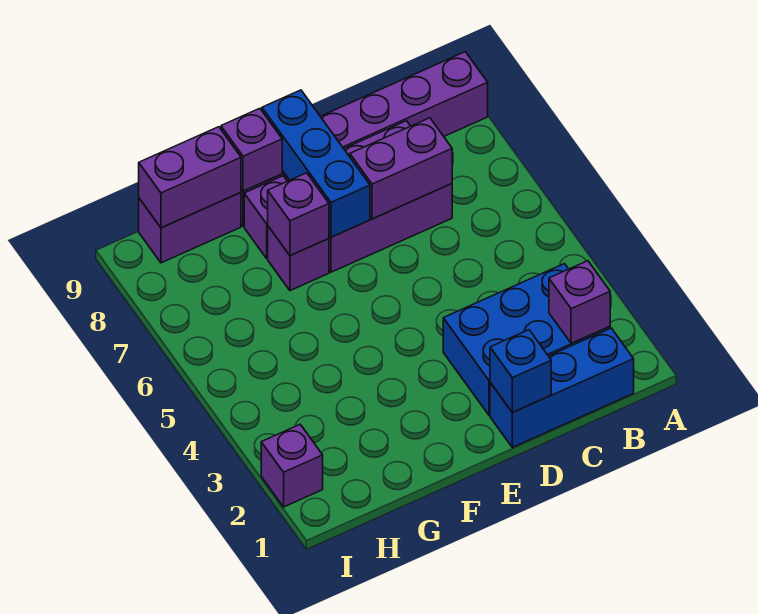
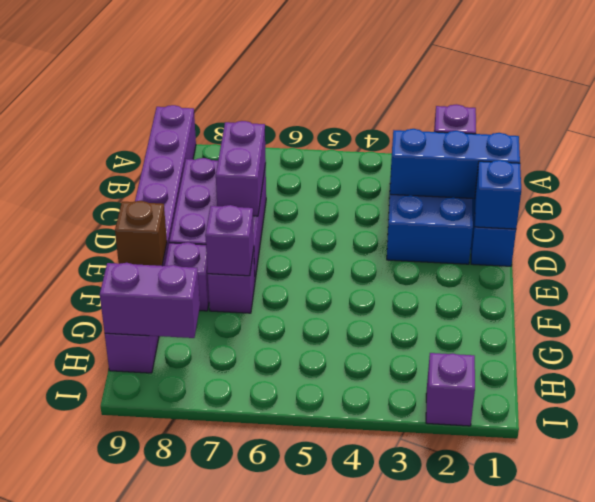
blue brick E7:E9 level 2 -> blue brick C1:C3 level 2
purple brick F9 level 2 -> brown brick F9 level 2
purple brick G9:H9 level 2 -> purple brick H8:H9 level 2

